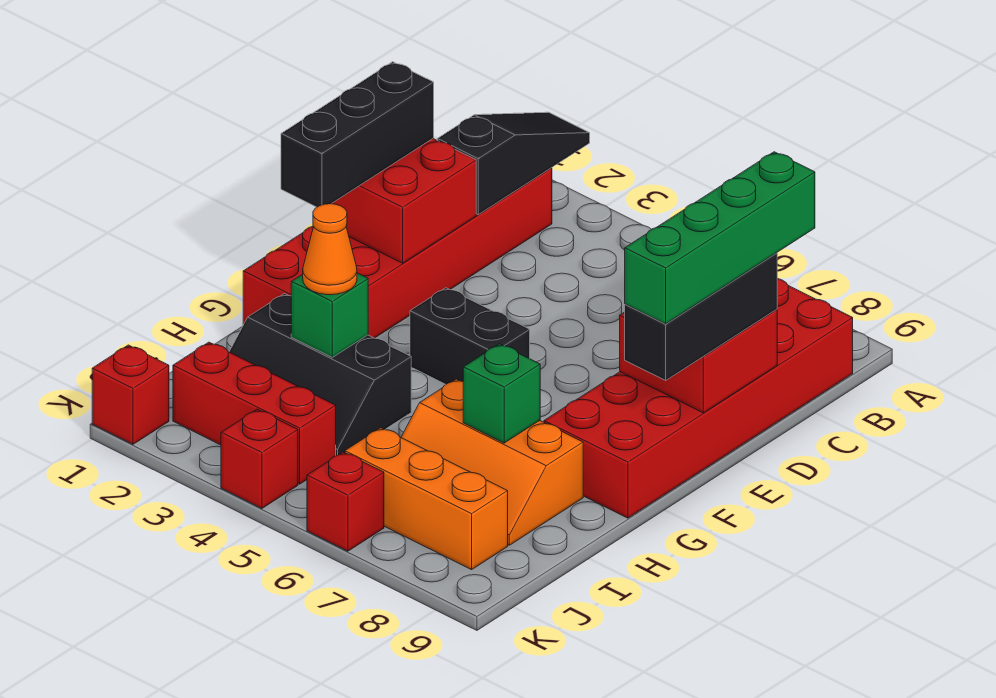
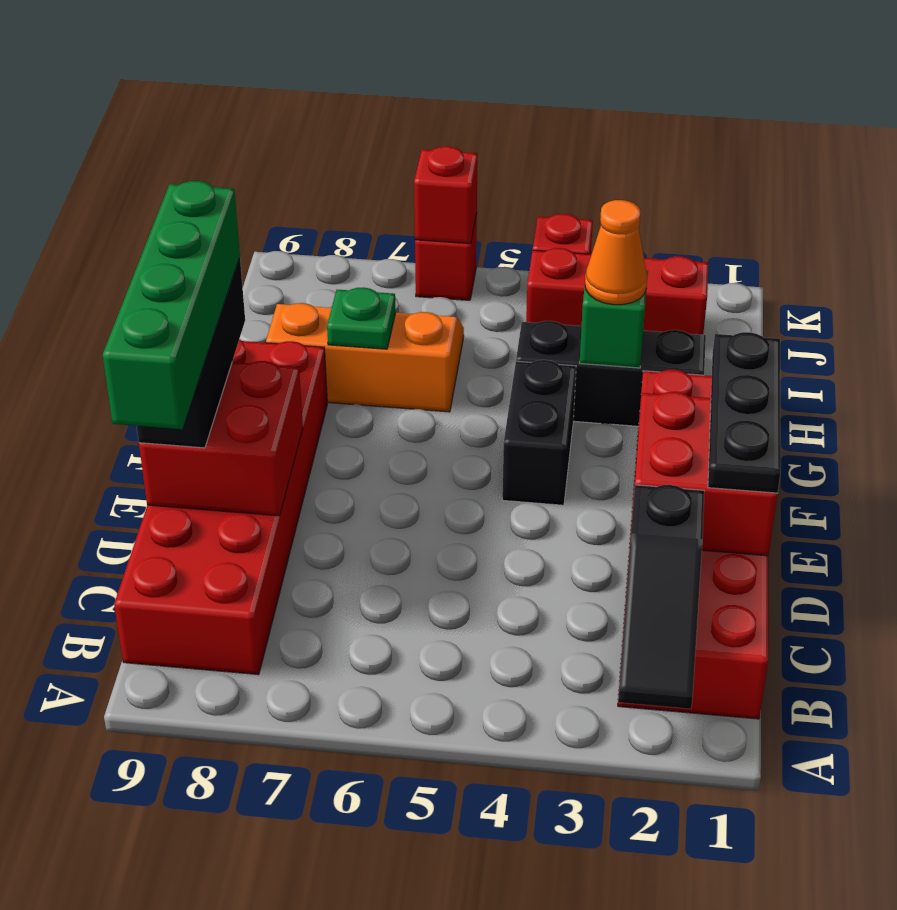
black brick D1:F1 level 3 -> black plate D1:F1 level 3
black brick F4:F5 level 1 -> black brick F4:G4 level 1
green brick H7 level 2 -> green plate H7 level 2
orange brick J6:J8 level 1 -> none
red brick K1 level 1 -> red brick K6 level 2

